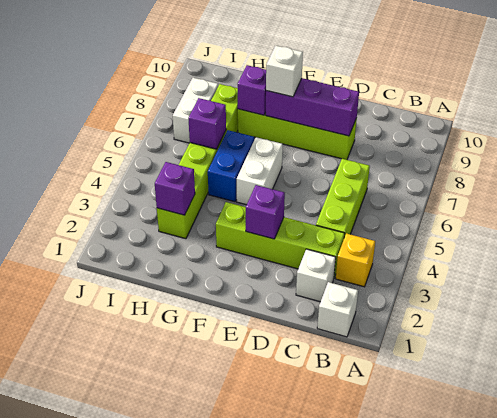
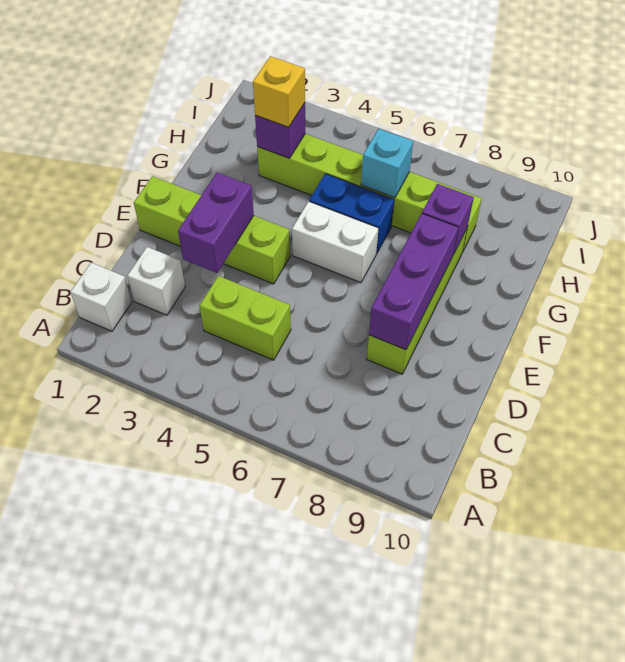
yellow brick B3 level 1 -> yellow brick H3 level 3
lime brick C3:F3 level 1 -> lime brick E1:E4 level 1
lime brick C4:C6 level 1 -> lime brick C4:C5 level 1
purple brick E3 level 2 -> purple brick D3:E3 level 2
white brick F8 level 3 -> none
purple brick H6 level 2 -> cyan brick H6 level 2
white brick I7:I8 level 1 -> none

